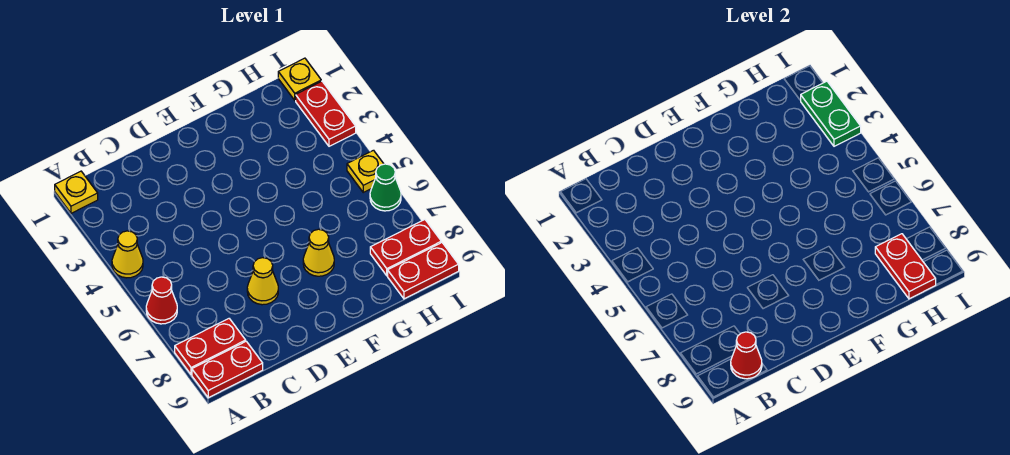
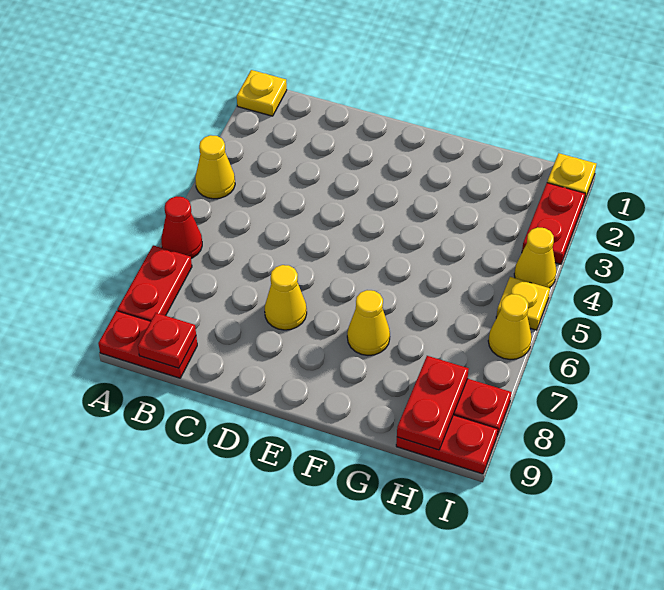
red plate A8:B8 level 1 -> red plate A7:A8 level 1
red cone B9 level 2 -> red plate B9 level 2
green plate I2:I3 level 2 -> none
none -> yellow cone I4 level 1
green cone I6 level 1 -> yellow cone I6 level 1

